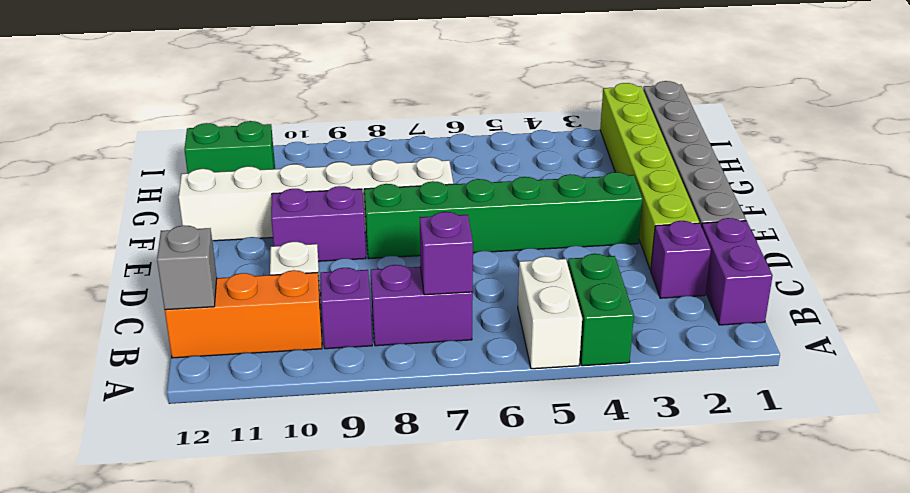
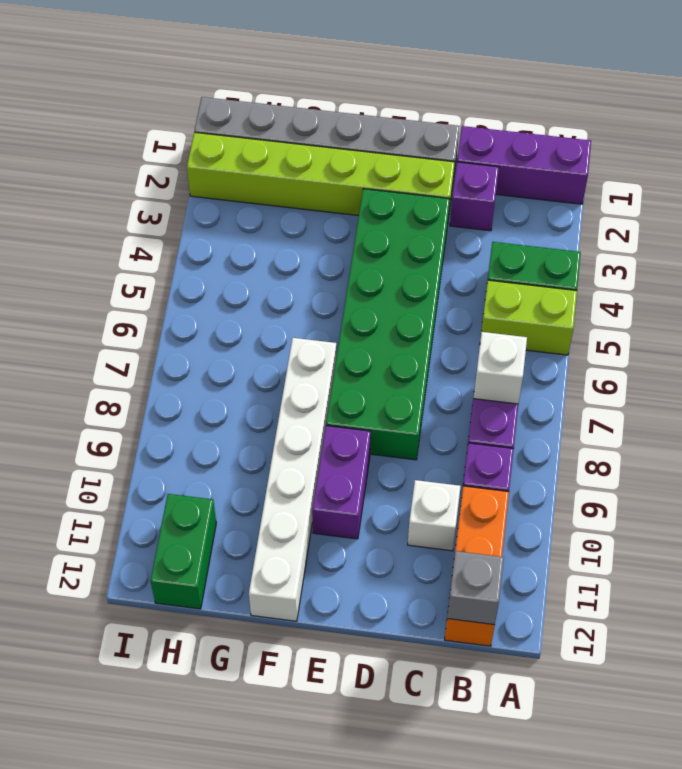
white brick A5:B5 level 1 -> lime brick A5:B5 level 1
purple brick B1:C1 level 1 -> purple brick A1:C1 level 1
purple brick B7 level 2 -> white brick B7 level 2
green brick E3:E8 level 1 -> green brick D3:E8 level 1

